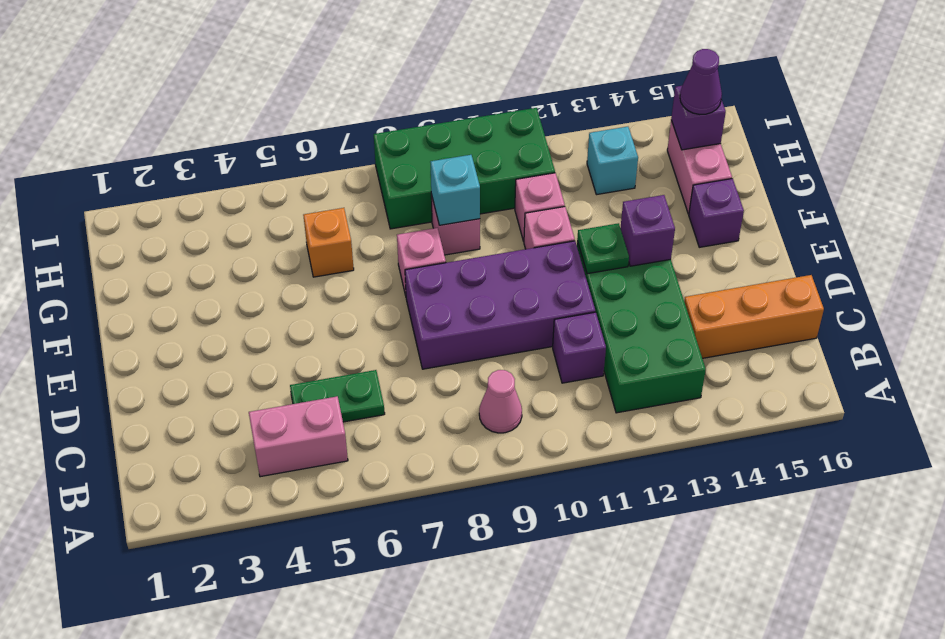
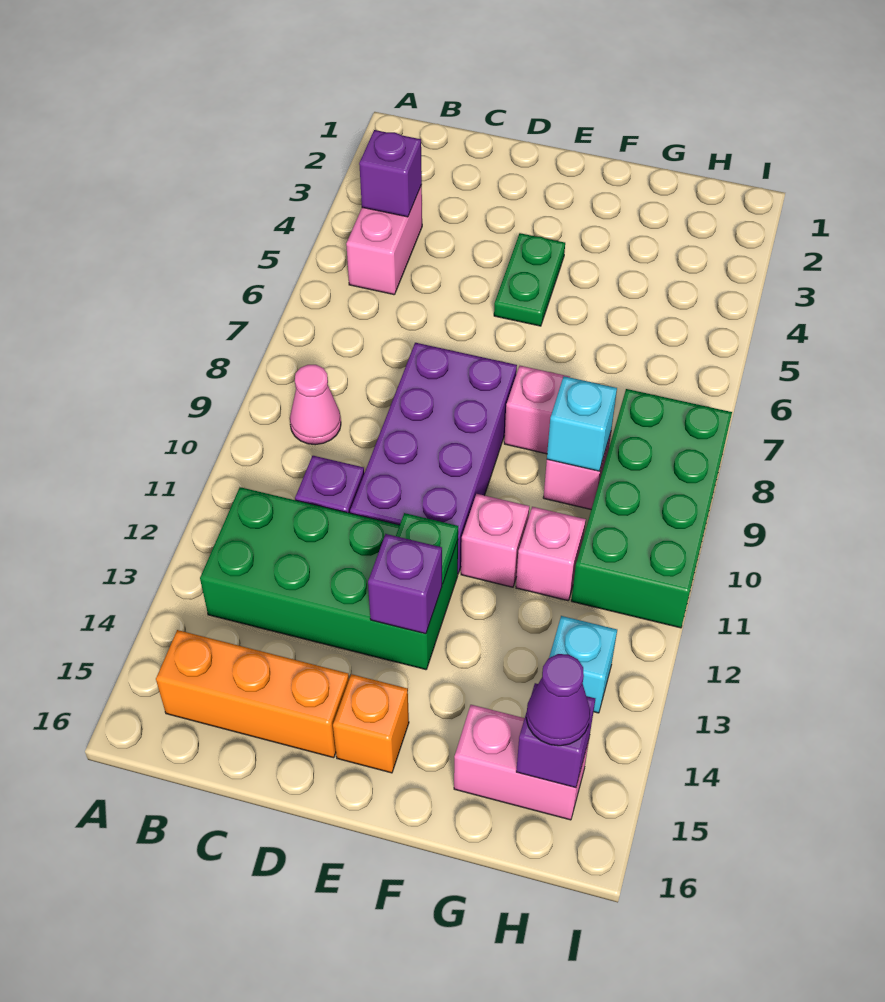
green plate C5:C6 level 1 -> green plate E4:E5 level 1
orange brick C14:C16 level 1 -> orange brick B15:D15 level 1
purple brick F15 level 1 -> purple brick B4 level 2
orange brick G6 level 1 -> orange brick E15 level 1

